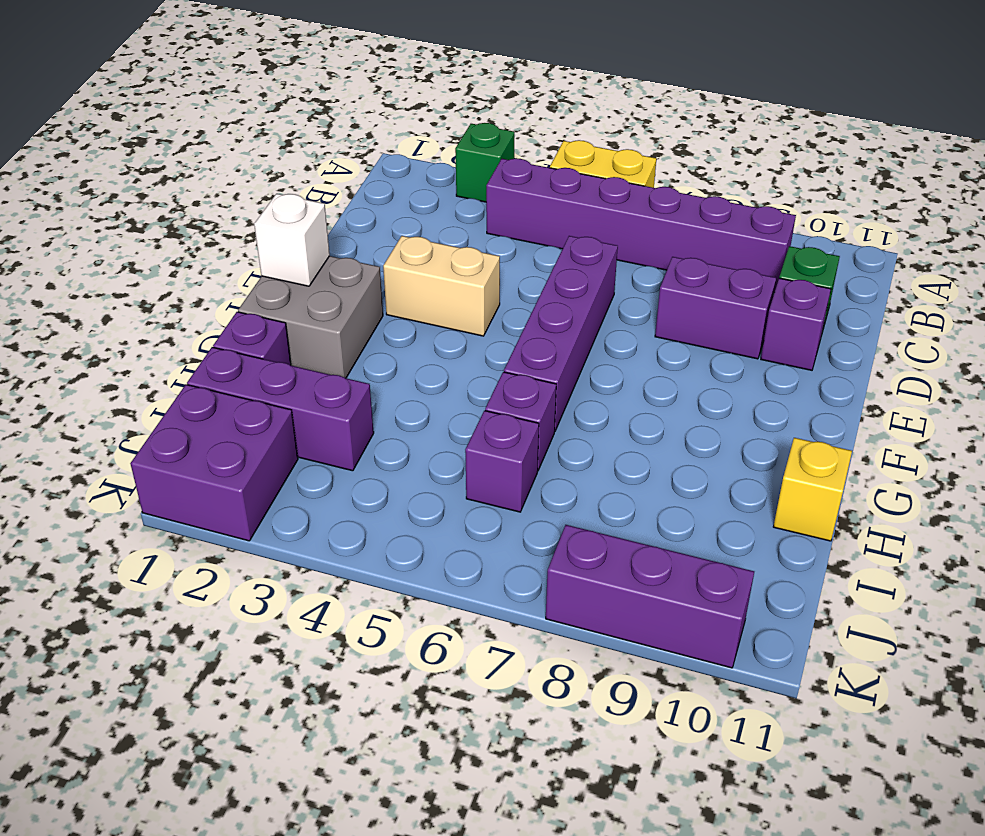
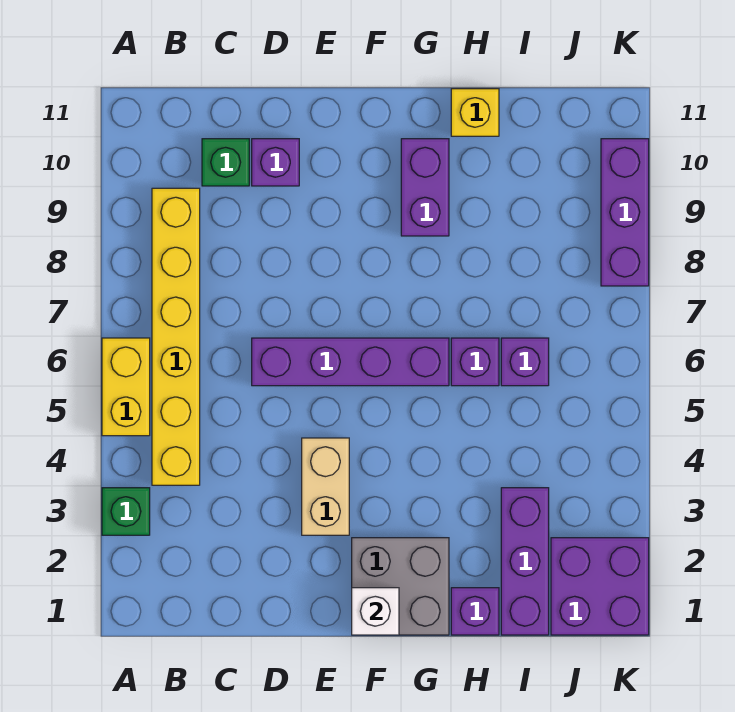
purple brick B4:B9 level 1 -> yellow brick B4:B9 level 1
purple brick D8:D9 level 1 -> purple brick G9:G10 level 1

